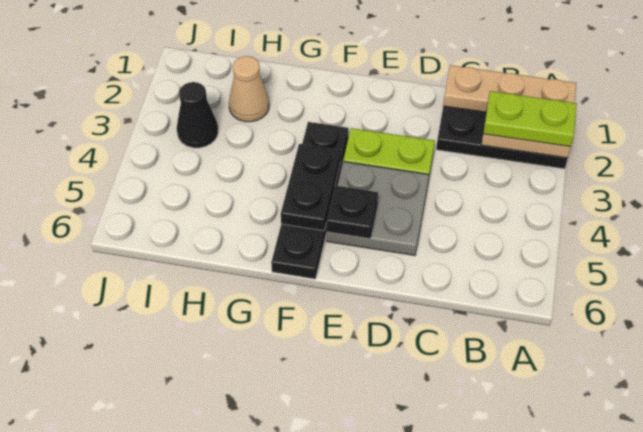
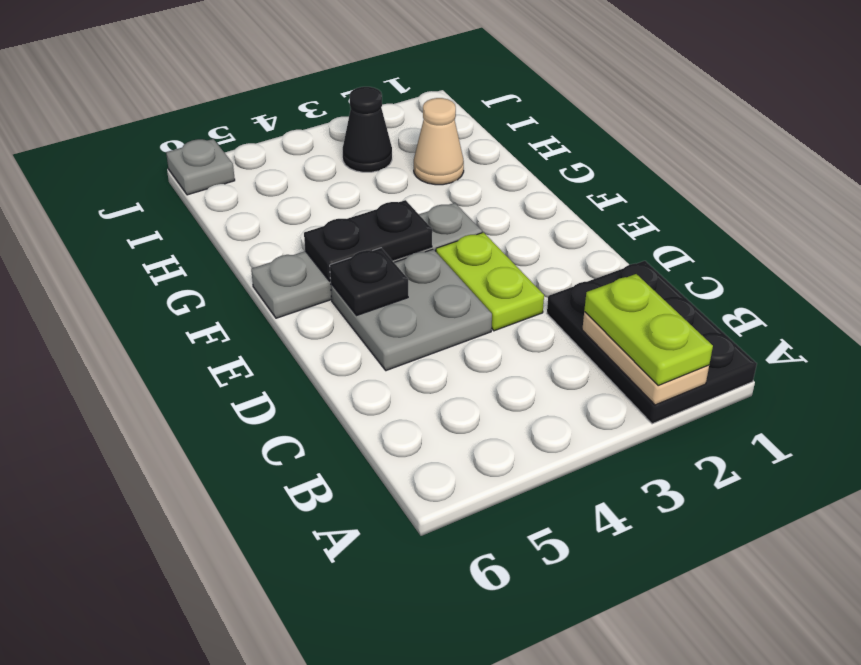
tan plate A1:C1 level 2 -> none
black plate F3:F6 level 1 -> grey plate F3:F6 level 1
none -> grey plate J6 level 1

